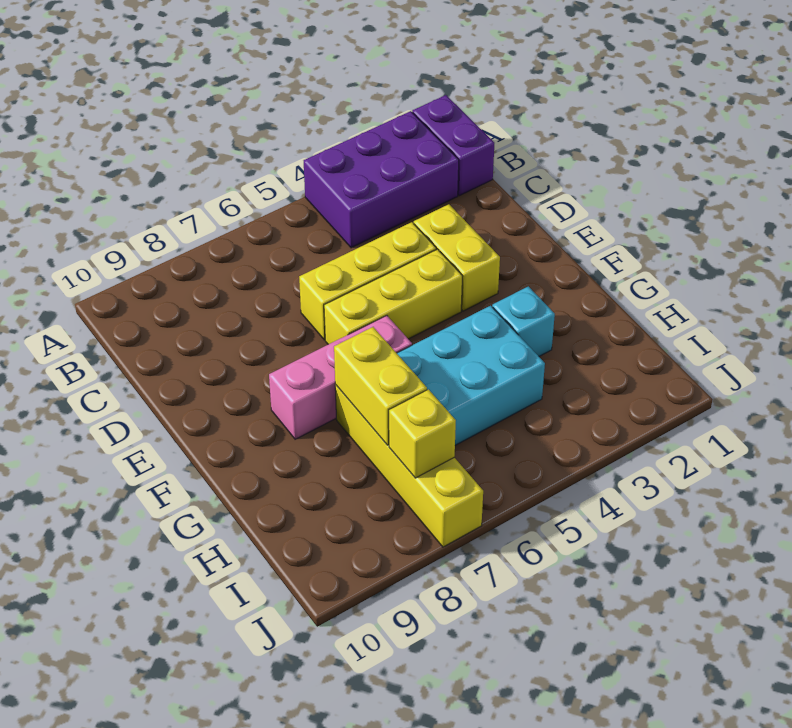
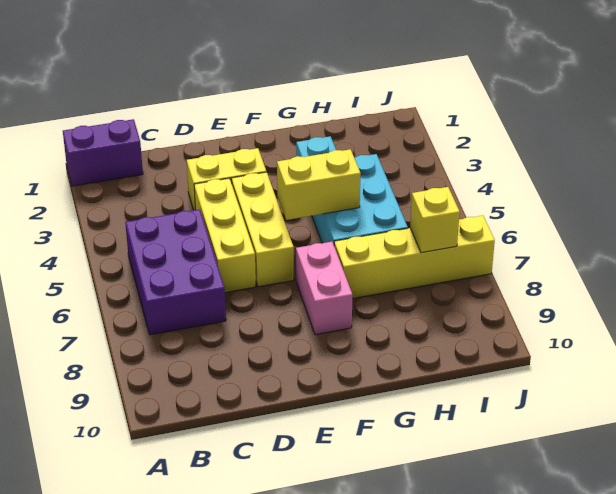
purple brick A2:B4 level 1 -> purple brick B5:C7 level 1
pink brick F6:F8 level 1 -> pink brick F7:F8 level 1
yellow brick G7:H7 level 2 -> yellow brick F5:G5 level 2

